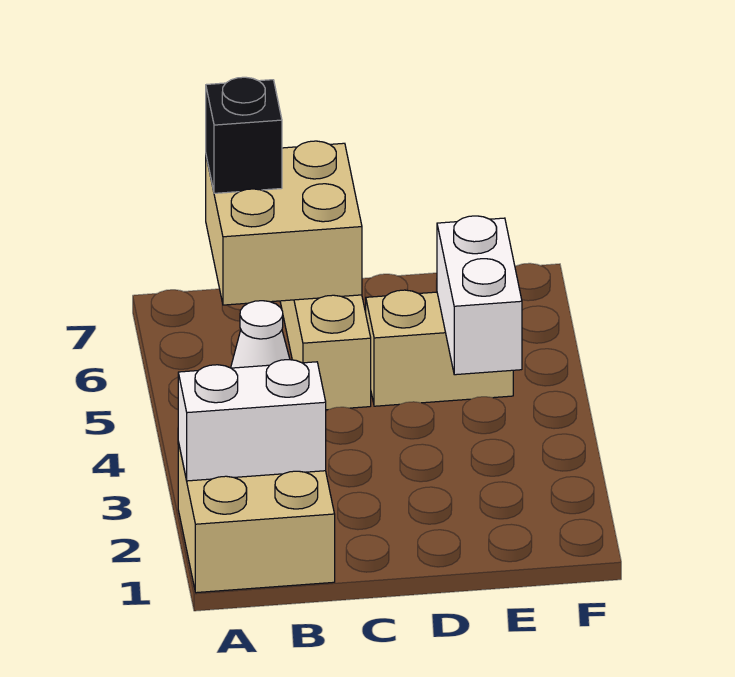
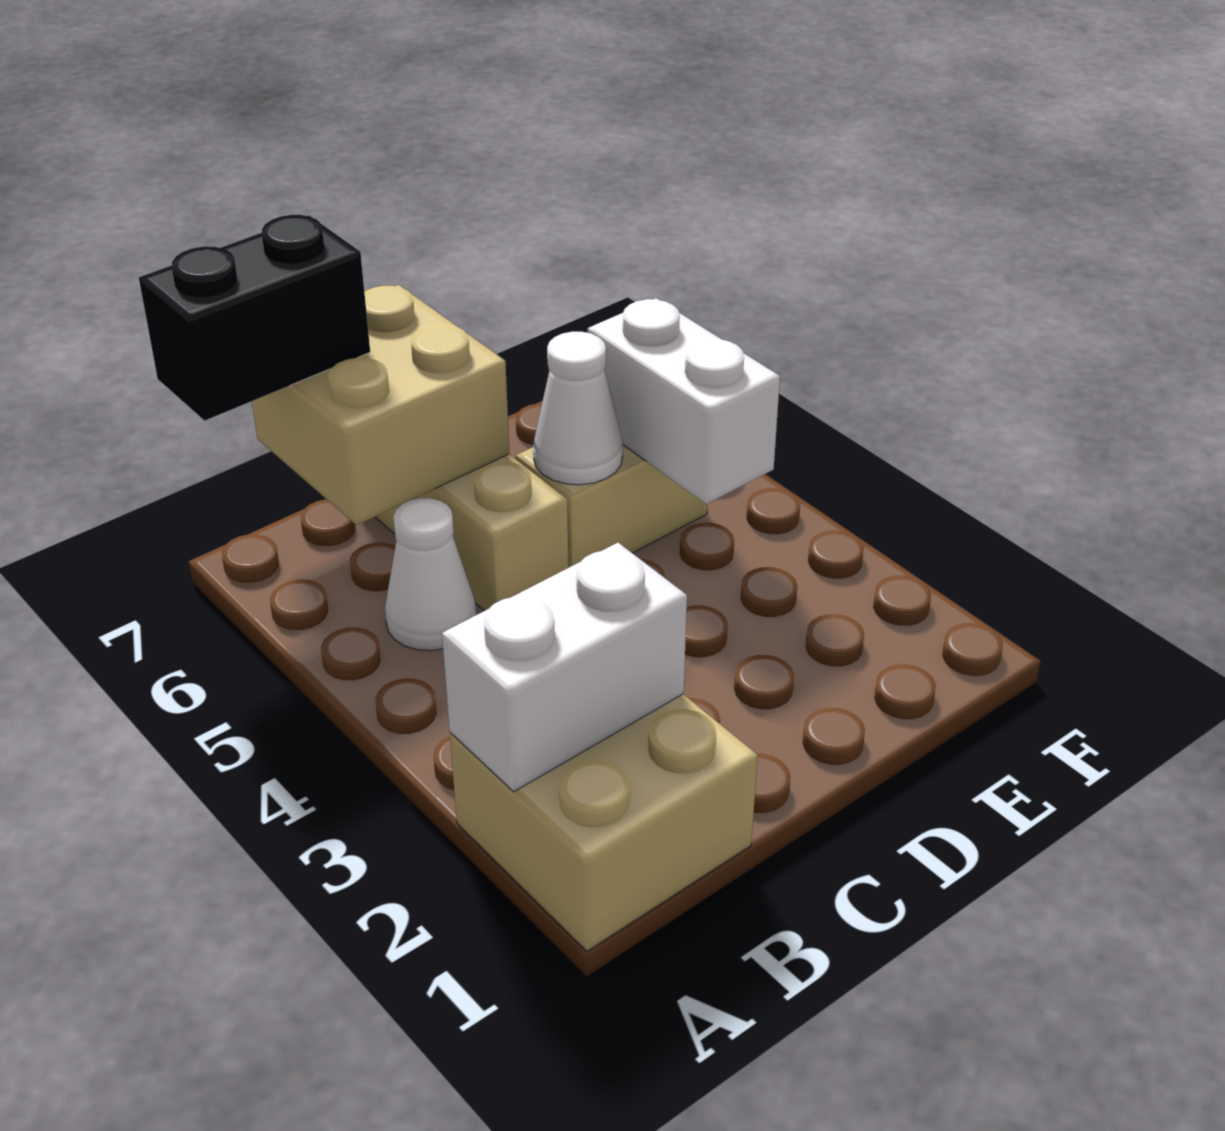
black brick B7 level 3 -> black brick A7:B7 level 3
none -> white cone D5 level 2

